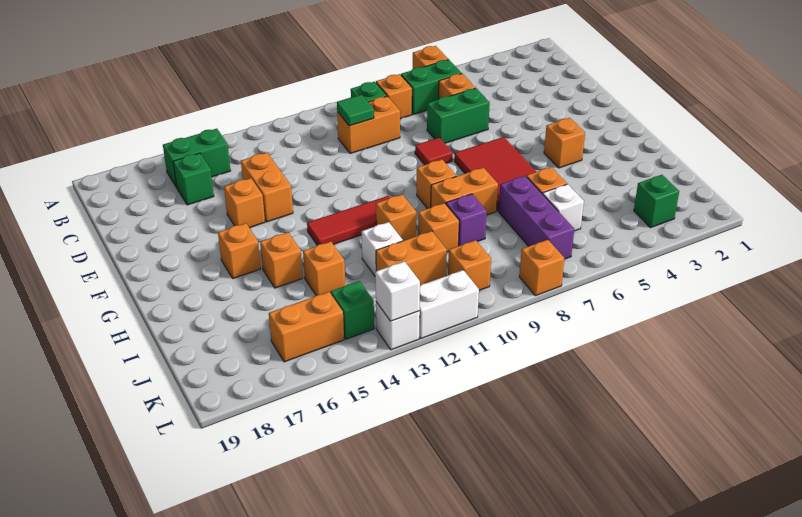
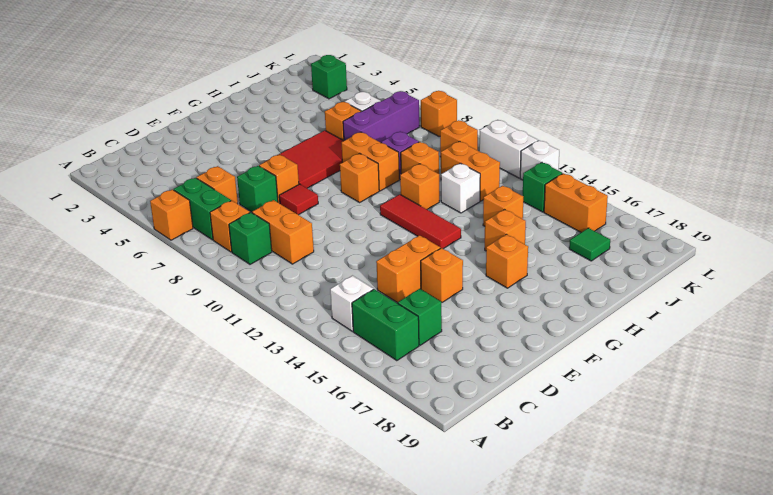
green tile C10 level 2 -> green tile J17 level 1
green brick D6:D7 level 1 -> green brick D7 level 1
orange brick G4 level 1 -> orange brick E7 level 1
white brick L13 level 2 -> white brick B14 level 1

